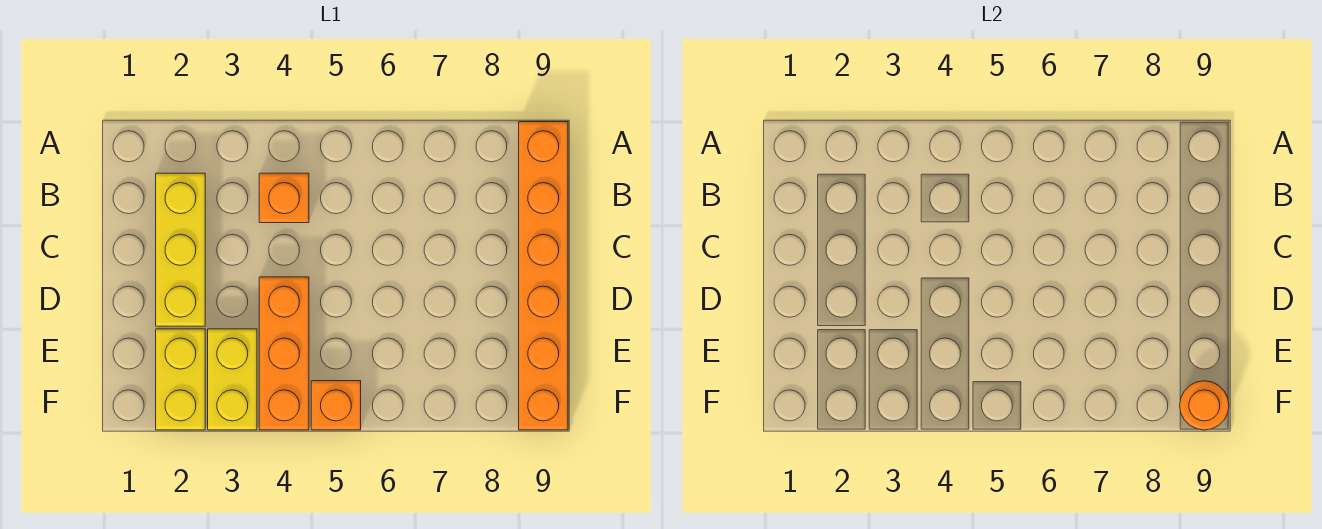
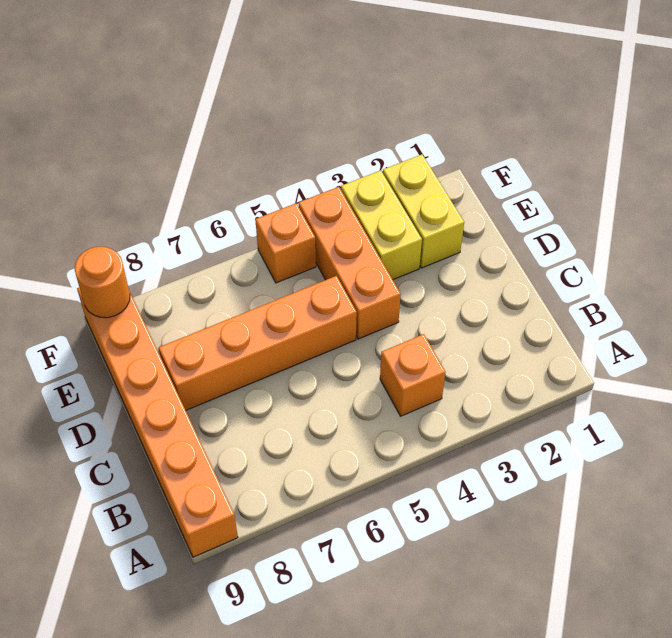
yellow brick B2:D2 level 1 -> none
none -> orange brick D5:D8 level 1

